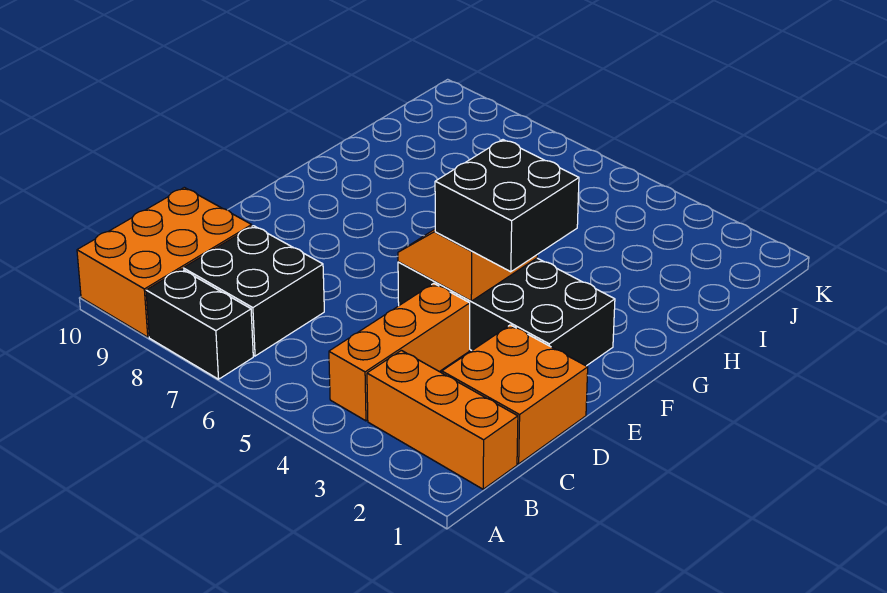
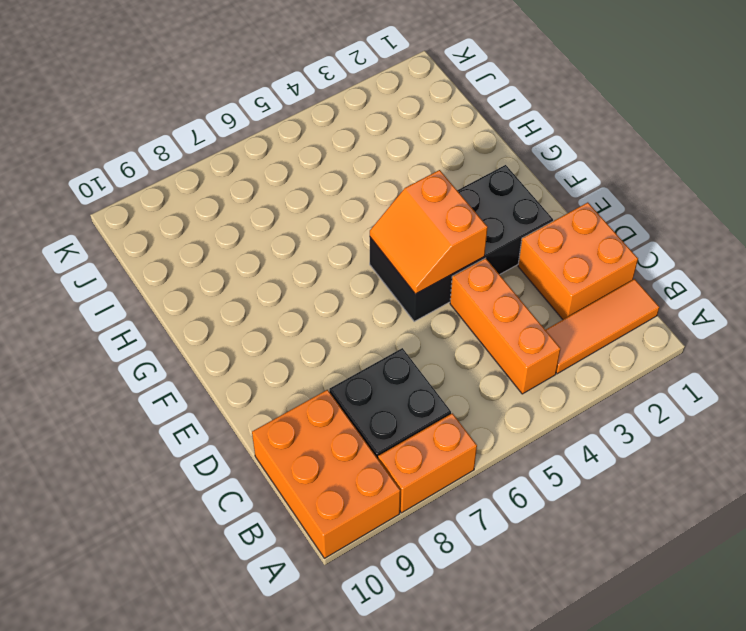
black brick A7:A8 level 1 -> orange brick A7:A8 level 1
orange brick B1:B3 level 1 -> orange tile B1:B3 level 1
black brick E3:F4 level 3 -> none

